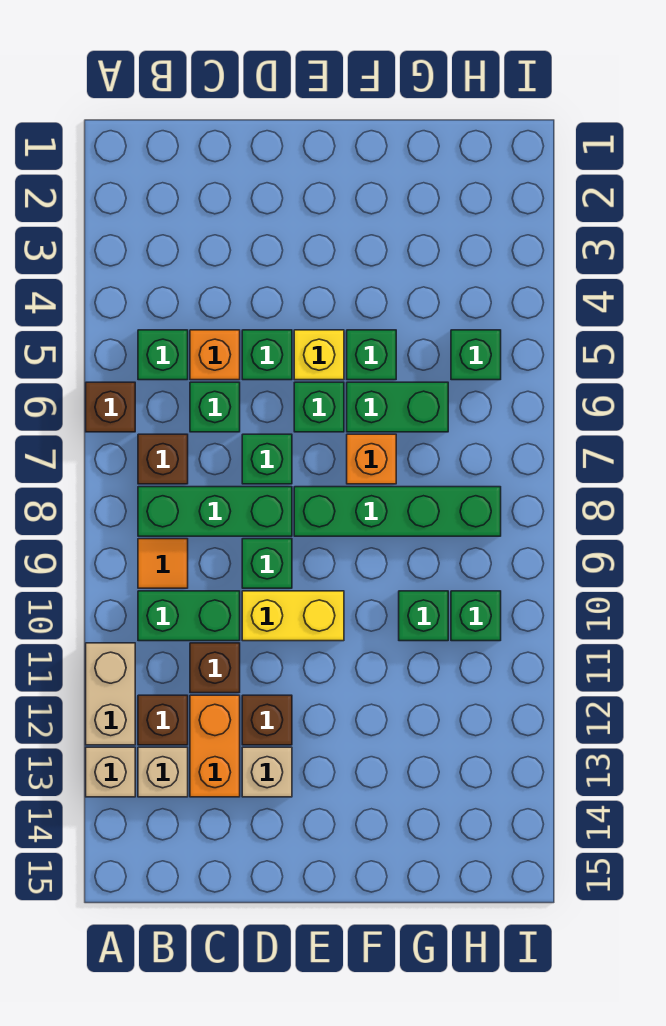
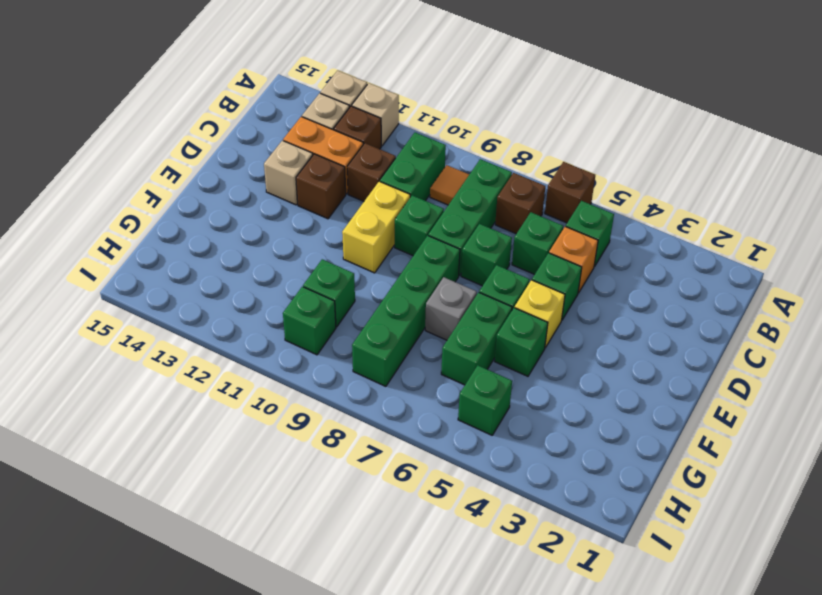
tan brick A11:A12 level 1 -> tan brick A12 level 1
orange brick F7 level 1 -> grey brick F7 level 1

